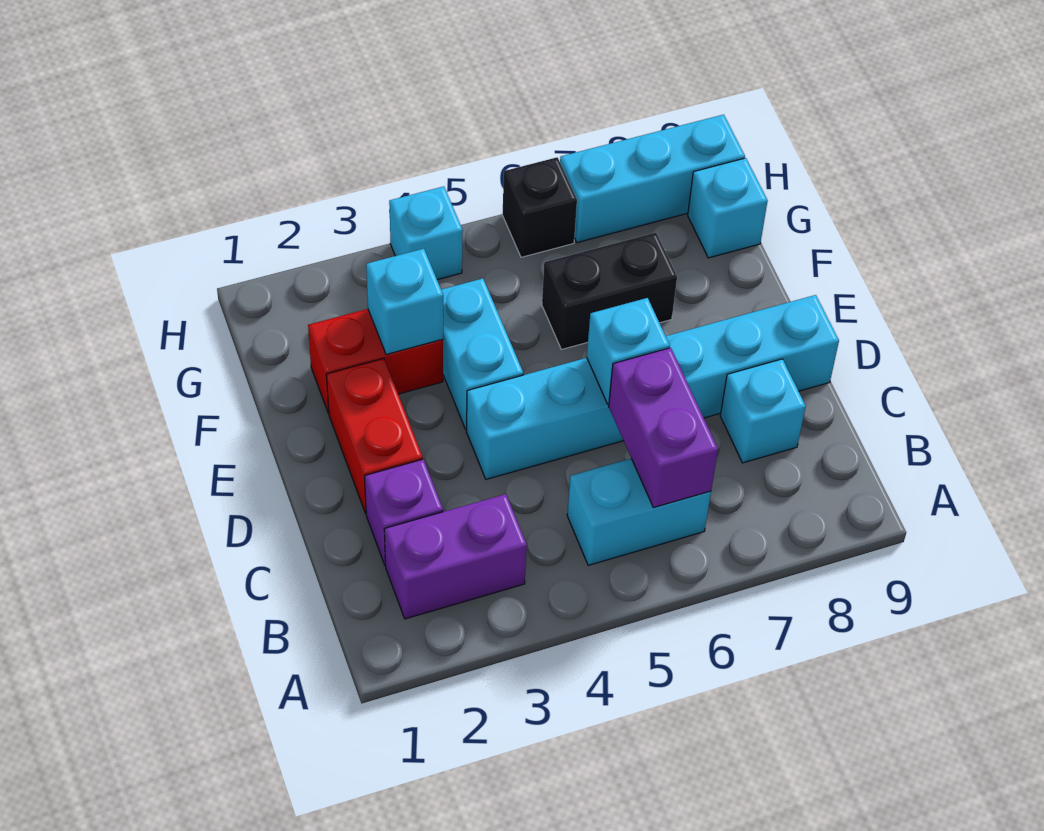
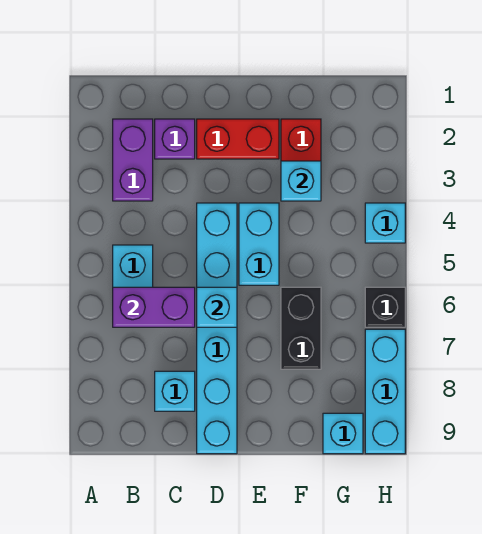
cyan brick E4:F4 level 1 -> cyan brick E4:E5 level 1

